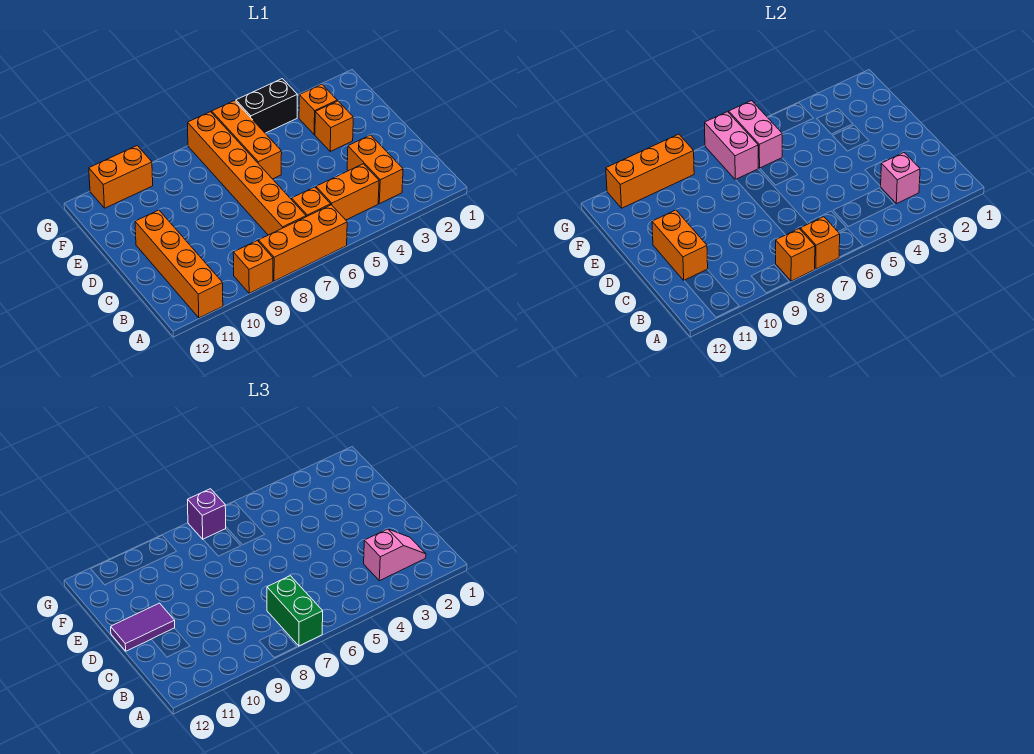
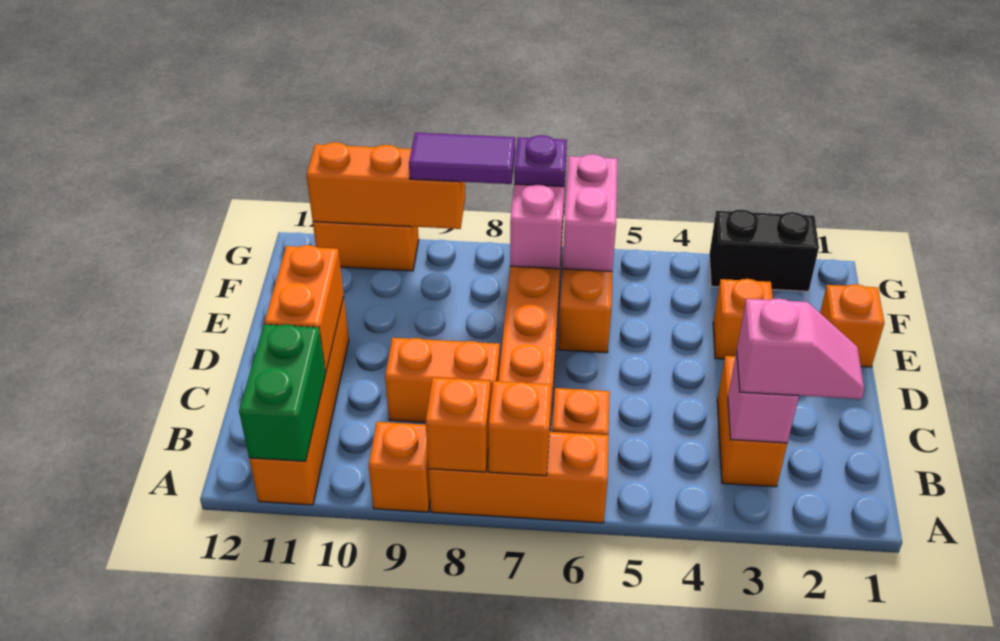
green brick A7:B7 level 3 -> green brick A11:B11 level 2
orange brick B4:B5 level 1 -> orange brick C8:C9 level 1
purple tile D11:D12 level 3 -> purple tile G8:G9 level 3
orange brick F3 level 1 -> orange brick E1 level 1
black brick G4:G5 level 1 -> black brick G2:G3 level 1
purple brick G7 level 3 -> purple plate G7 level 3

